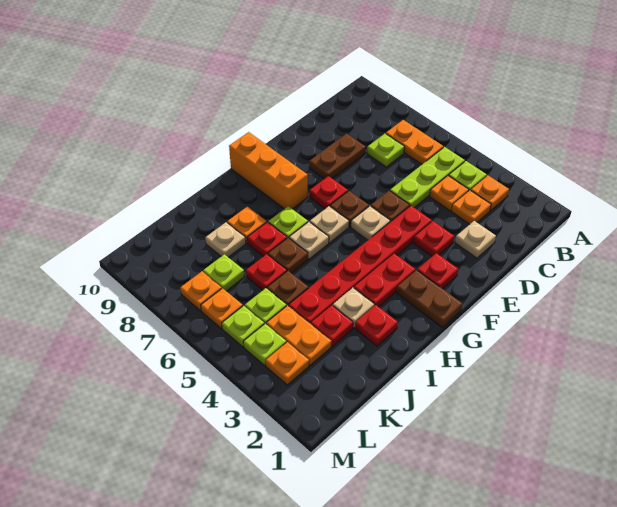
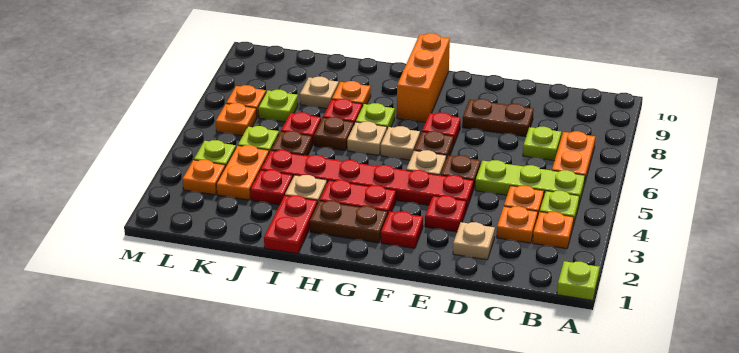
brown plate G1:G2 level 1 -> brown plate G2:H2 level 1
red plate I2 level 1 -> red plate I1:I2 level 1
lime plate L5 level 1 -> lime plate A1 level 1

